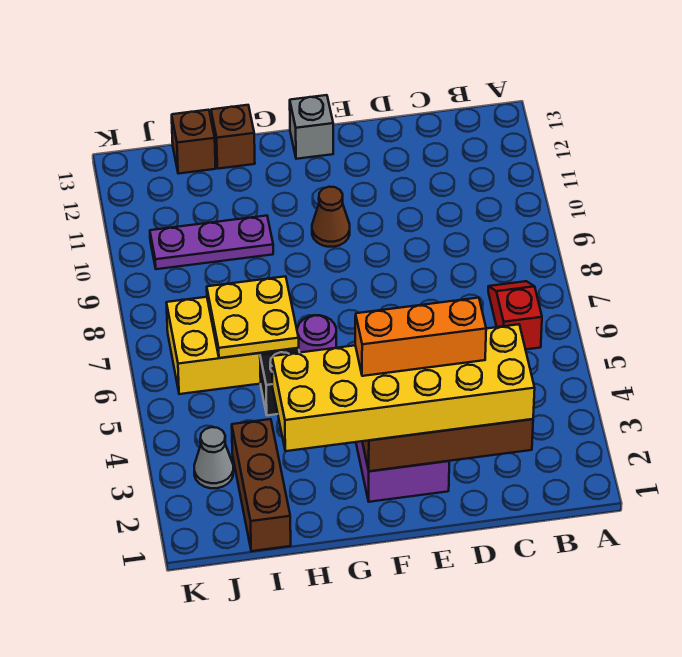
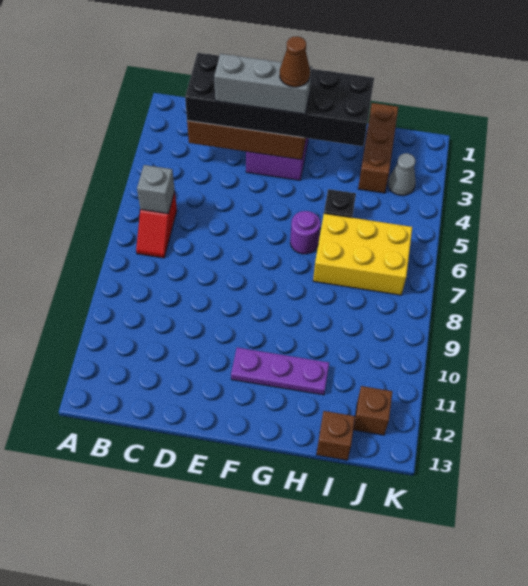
yellow brick C2:H3 level 3 -> black brick C2:H3 level 3
orange brick D3:F3 level 4 -> grey brick D3:F3 level 4
brown cone F10 level 1 -> brown cone F3 level 5
grey brick F13 level 1 -> grey brick B6 level 2
yellow plate H6:I7 level 2 -> none
purple plate H10:J10 level 1 -> purple plate F11:H11 level 1
brown brick H13 level 1 -> brown brick J12 level 1

